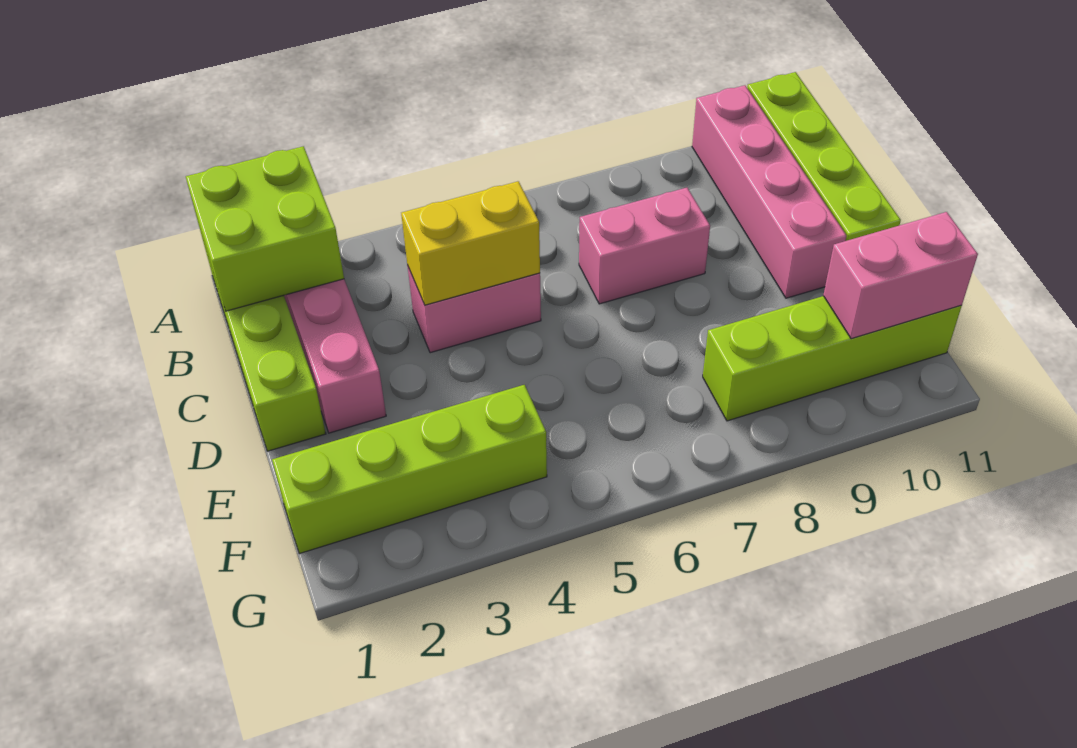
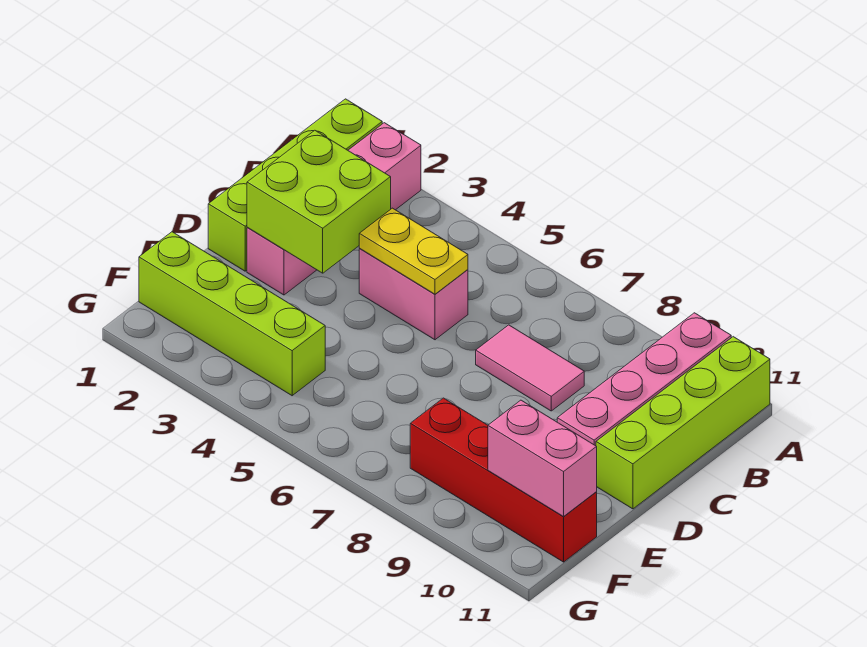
lime brick A1:B2 level 2 -> lime brick C2:D3 level 2
yellow brick C4:C5 level 2 -> yellow plate C4:C5 level 2
pink brick C7:C8 level 1 -> pink tile C7:C8 level 1
lime brick F8:F11 level 1 -> red brick F8:F11 level 1

